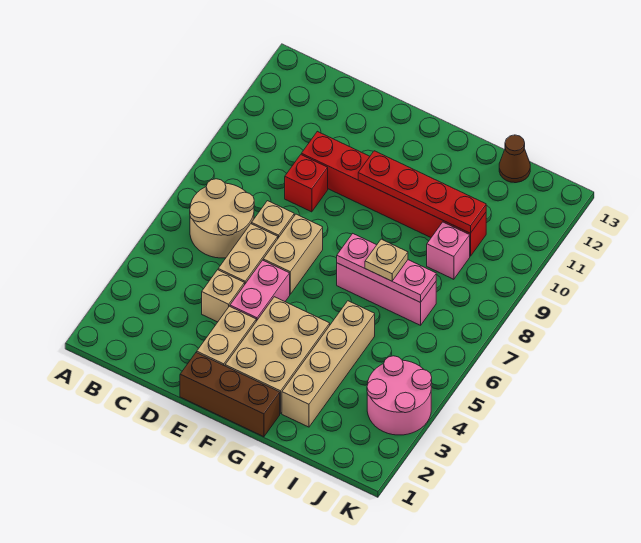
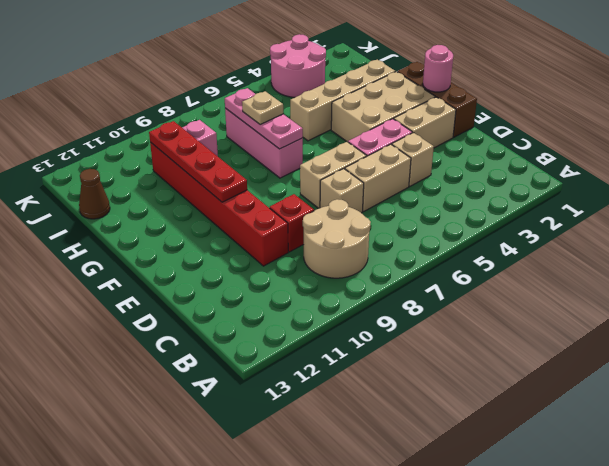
tan round brick B6:C7 level 1 -> tan round brick B8:C9 level 1
none -> pink round brick F1 level 2

